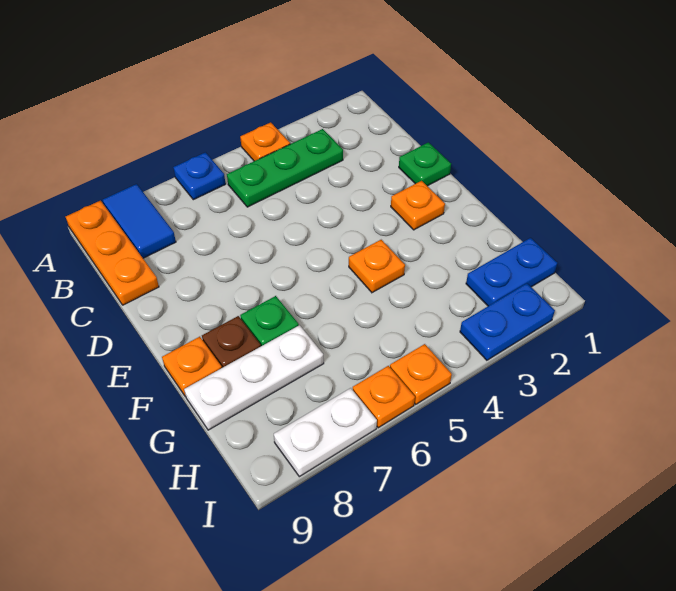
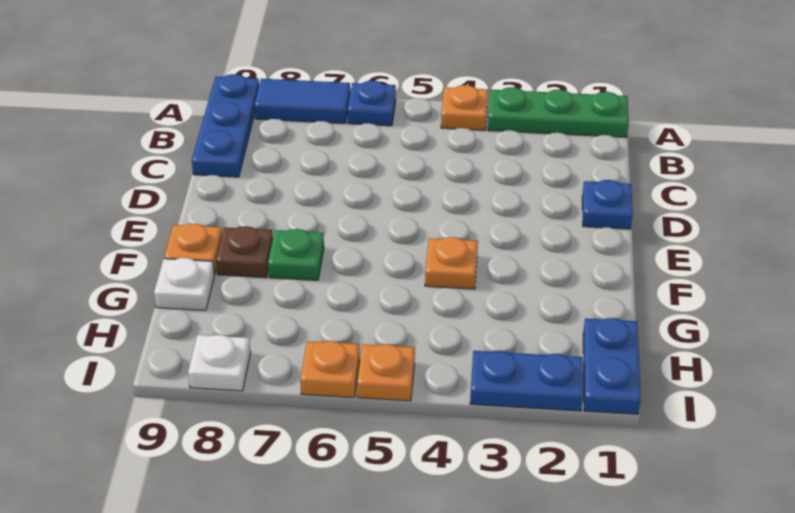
blue tile A8:B8 level 1 -> blue tile A7:A8 level 1
orange plate A9:C9 level 1 -> blue plate A9:C9 level 1
green plate B3:B5 level 1 -> green plate A1:A3 level 1
green plate D1 level 1 -> blue plate D1 level 1
orange plate E2 level 1 -> none
white plate G7:G9 level 1 -> white plate G9 level 1
blue plate H1:H2 level 1 -> blue plate H1:I1 level 1
white plate I7:I8 level 1 -> white plate I8 level 1

